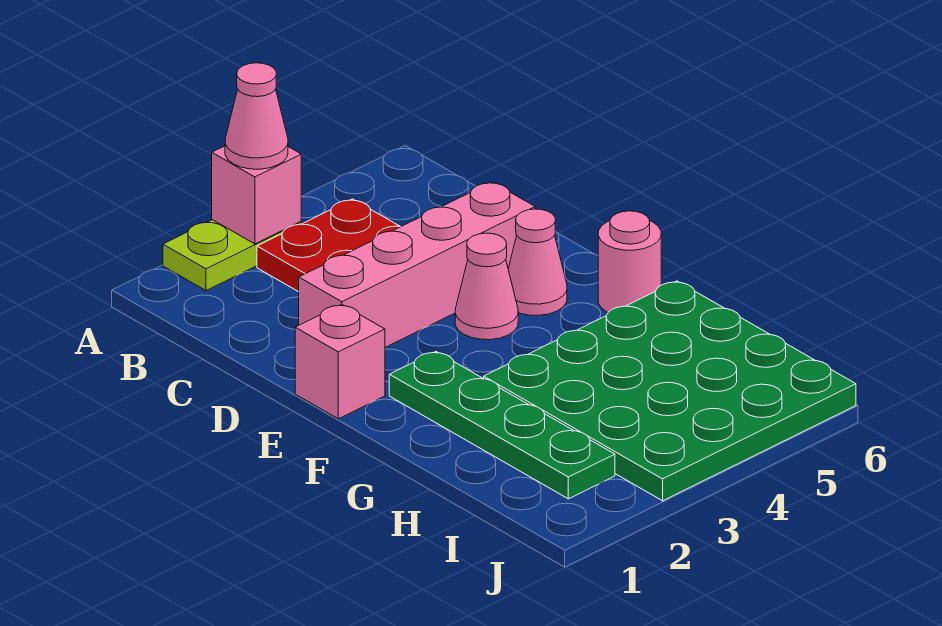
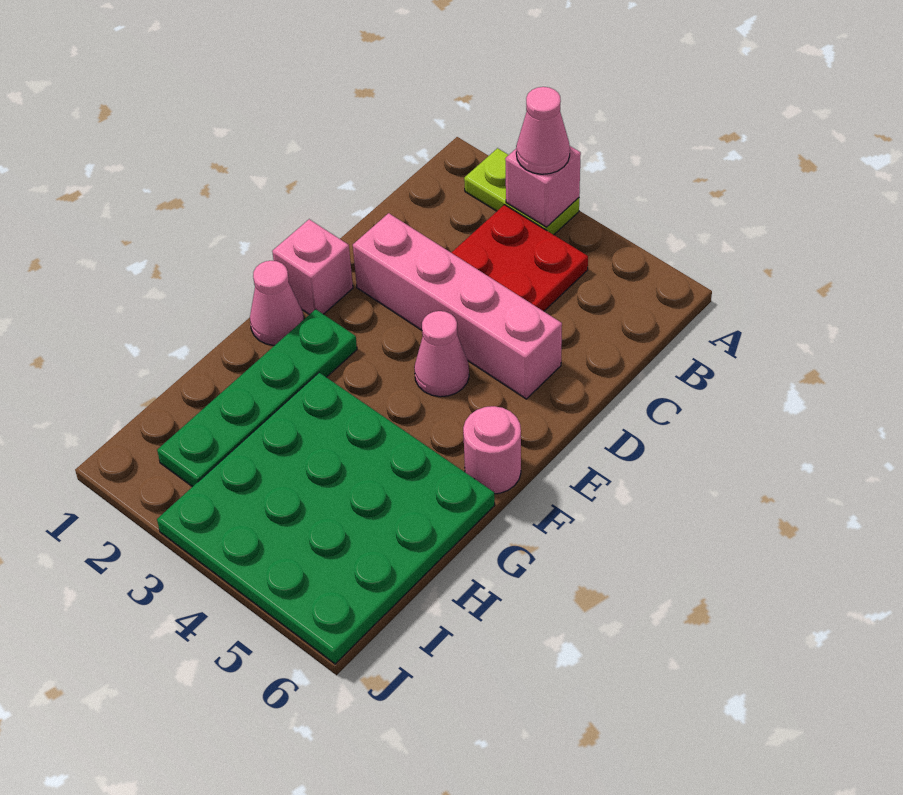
pink cone E5 level 1 -> pink cone F1 level 1

